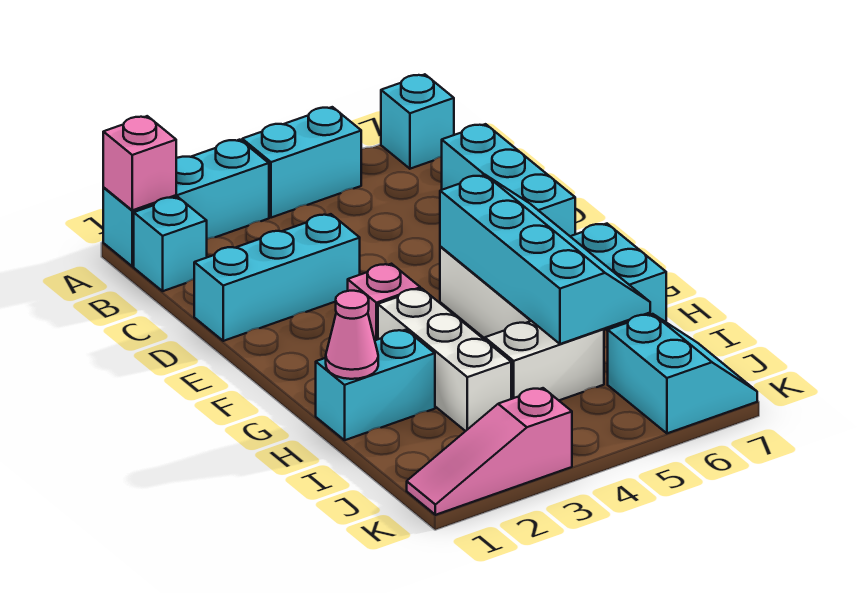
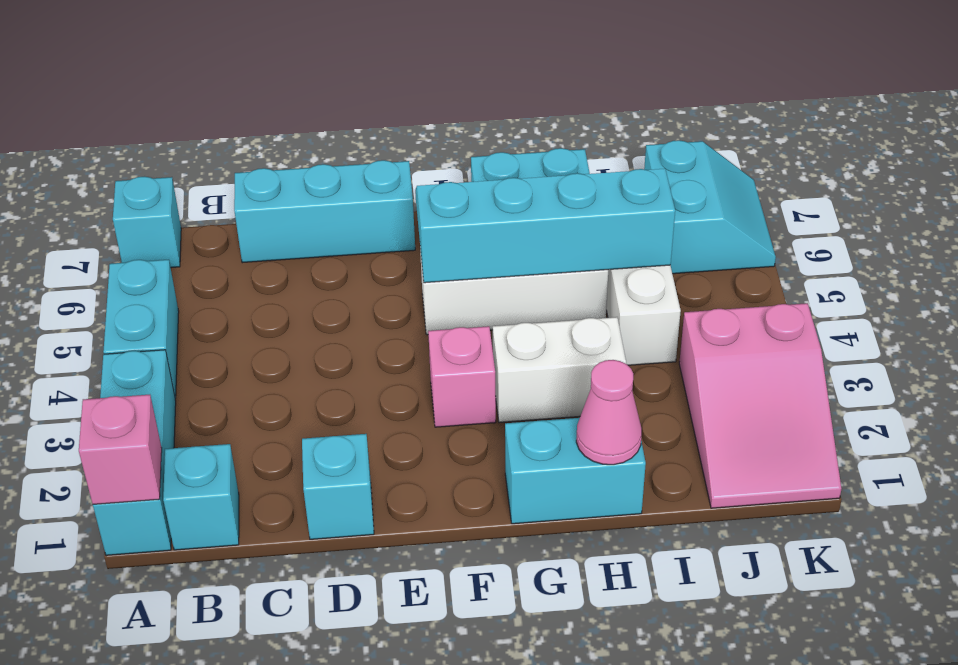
cyan brick D1:D3 level 1 -> cyan brick D1 level 1
white brick G3:I3 level 1 -> white brick G3:H3 level 1
cyan brick H1:H2 level 1 -> cyan brick G1:H1 level 1
cyan slope J6:K7 level 1 top 6 -> cyan slope J6:K7 level 1 top J
pink slope K1:K3 level 1 top 3 -> pink slope J1:K3 level 1 top 3

